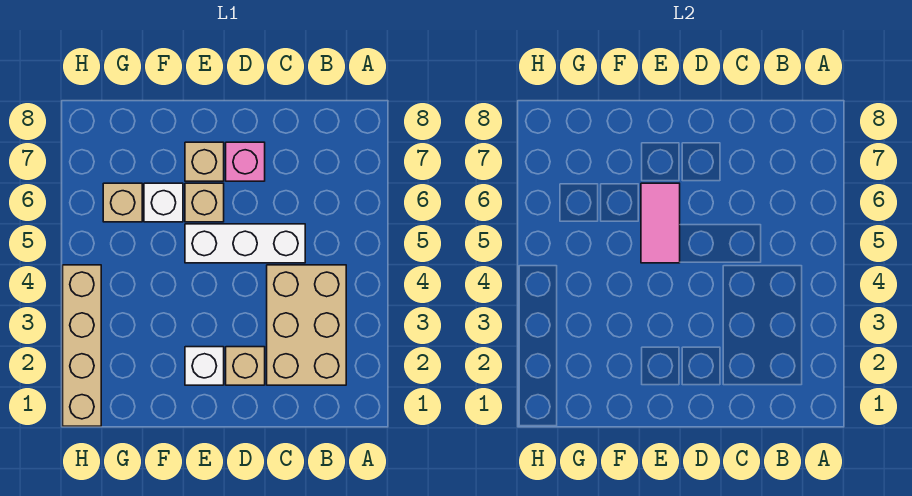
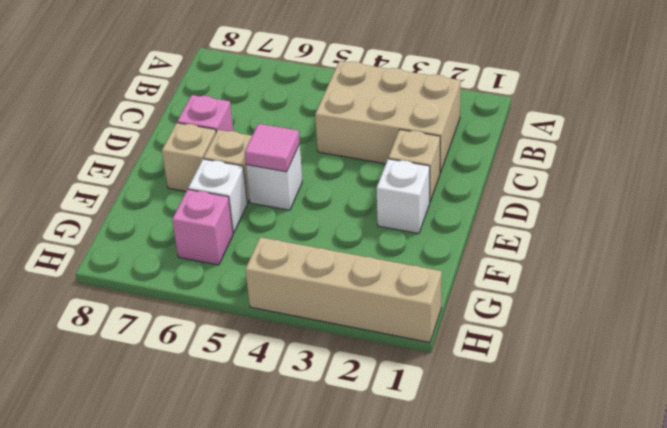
white brick C5:E5 level 1 -> white brick E5 level 1
pink tile E5:E6 level 2 -> pink tile E5 level 2
tan brick G6 level 1 -> pink brick G6 level 1

